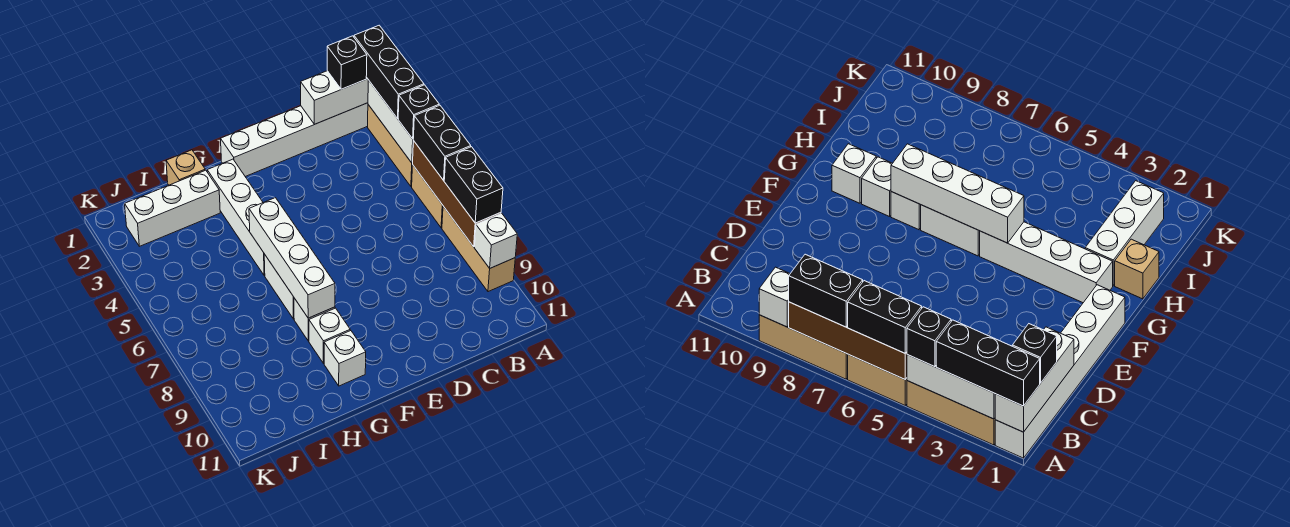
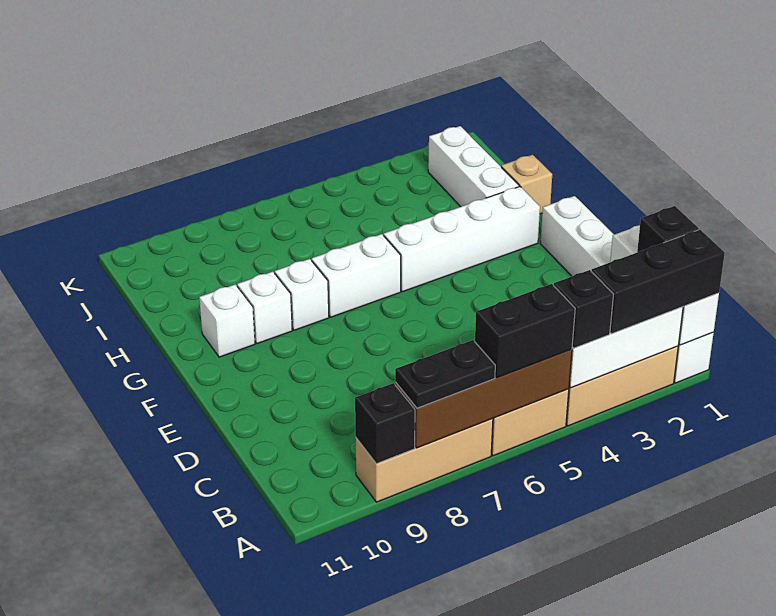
black brick A7:A8 level 3 -> black plate A7:A8 level 3
white brick A9 level 2 -> black brick A9 level 2
white brick G5:G8 level 2 -> none

